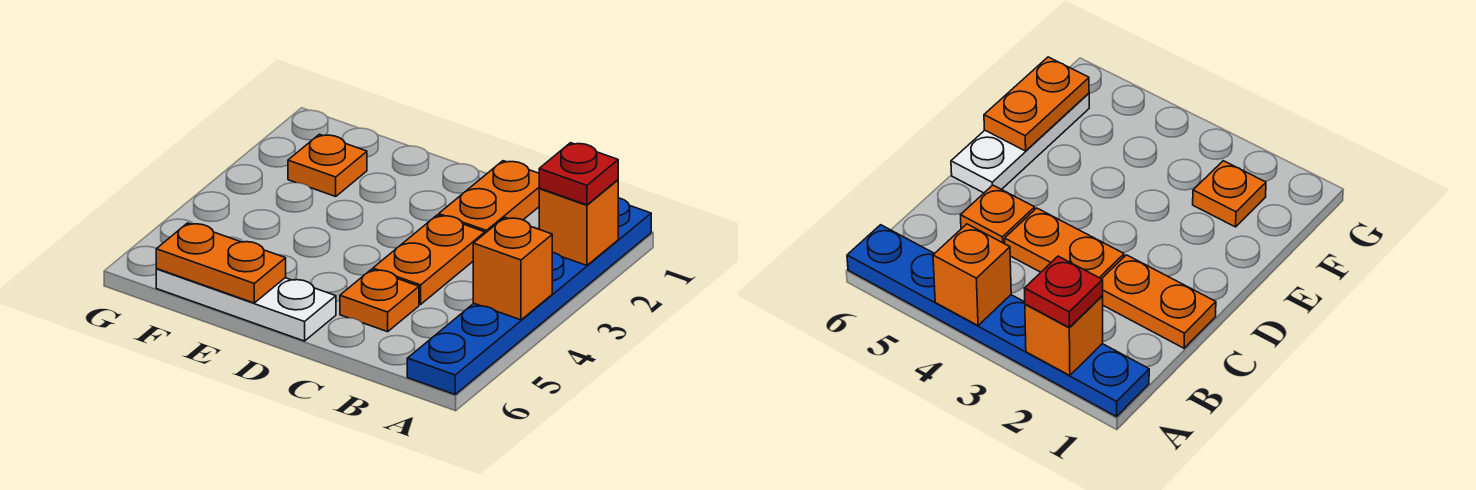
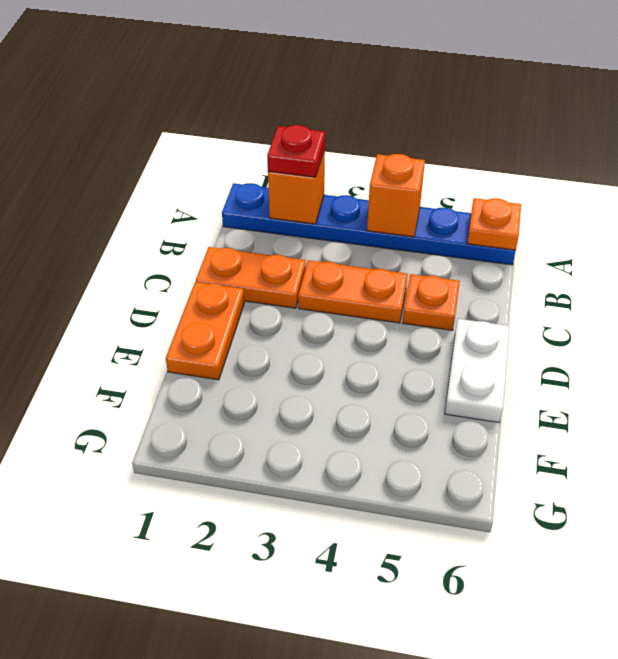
white plate D6:F6 level 1 -> white plate D6:E6 level 1
orange plate E6:F6 level 2 -> orange plate D1:E1 level 1
orange plate F2 level 1 -> orange plate A6 level 2

